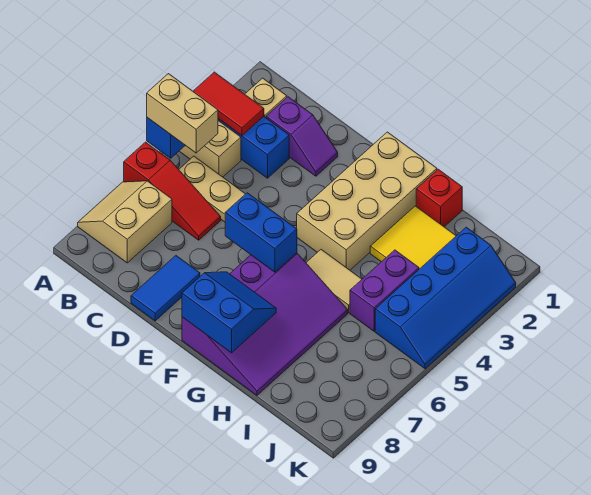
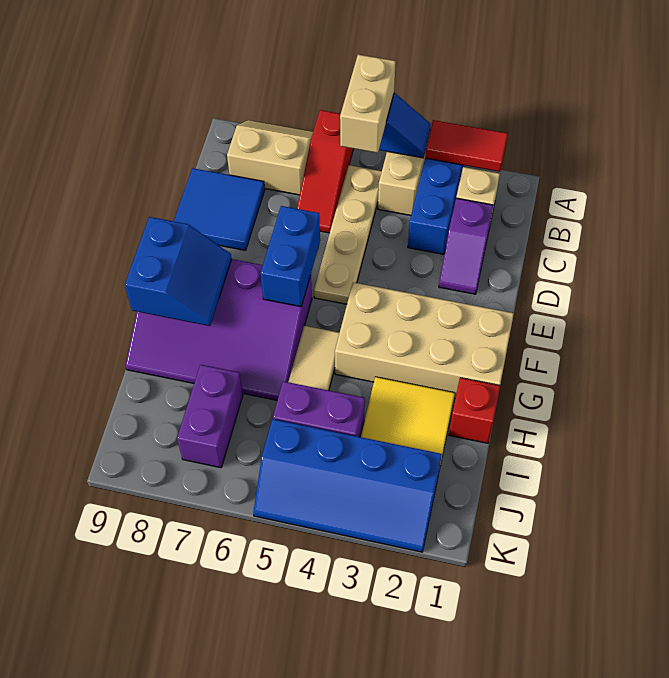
red tile A3:B3 level 2 -> red tile A2:A3 level 2
blue tile D8:D9 level 1 -> blue tile C8:D9 level 1
none -> purple brick I7:J7 level 1

